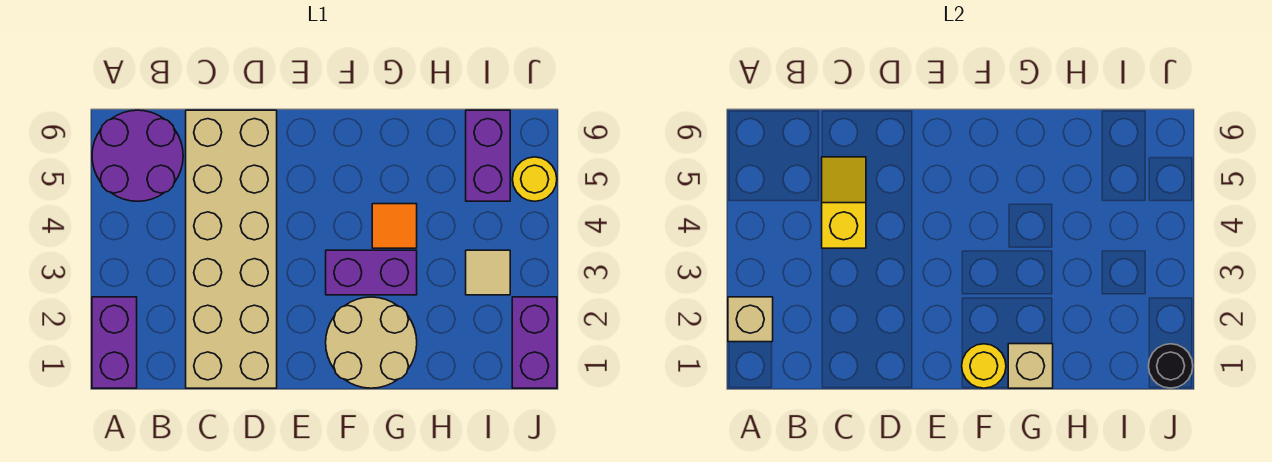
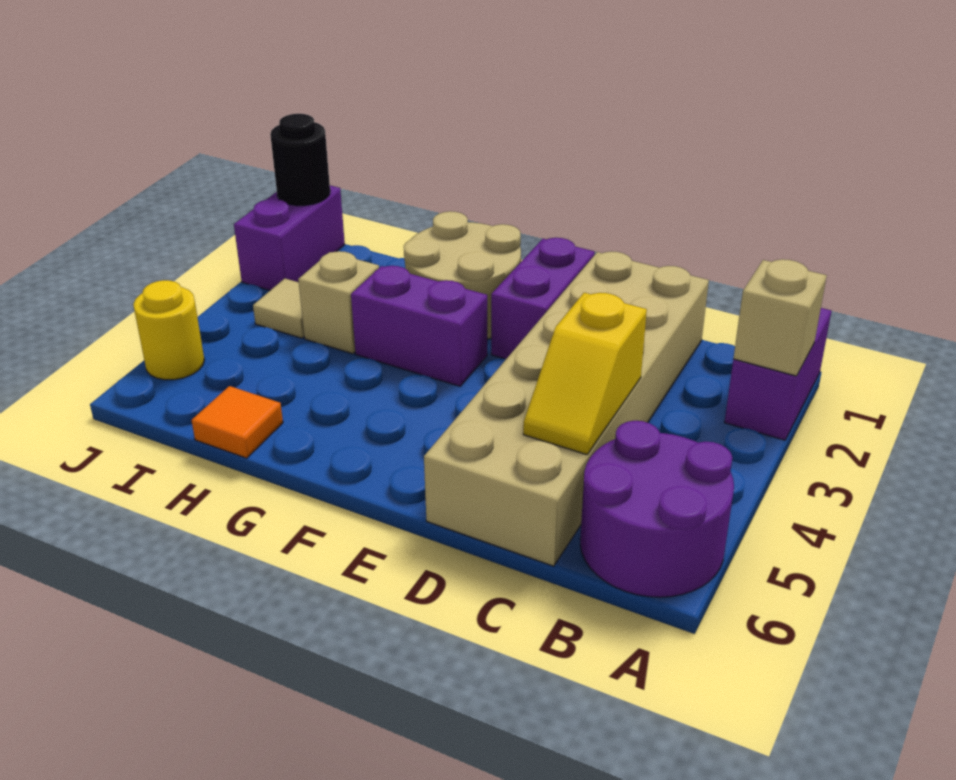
yellow round brick F1 level 2 -> none
tan brick G1 level 2 -> tan brick H3 level 1
orange tile G4 level 1 -> orange tile H6 level 1
purple brick I5:I6 level 1 -> purple brick E1:E2 level 1

